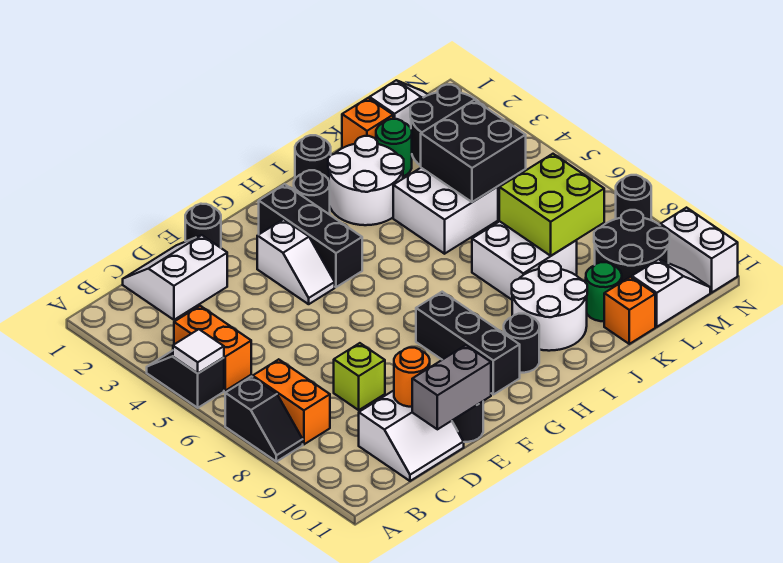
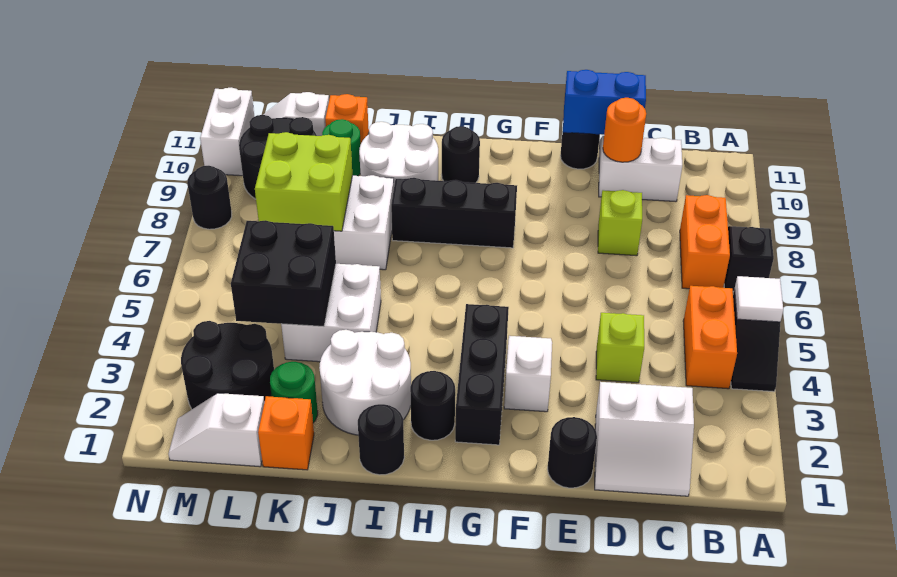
none -> lime brick D4 level 1
grey brick D11:E11 level 2 -> blue brick D11:E11 level 2
black brick G8:G10 level 1 -> black brick G8:I8 level 1

